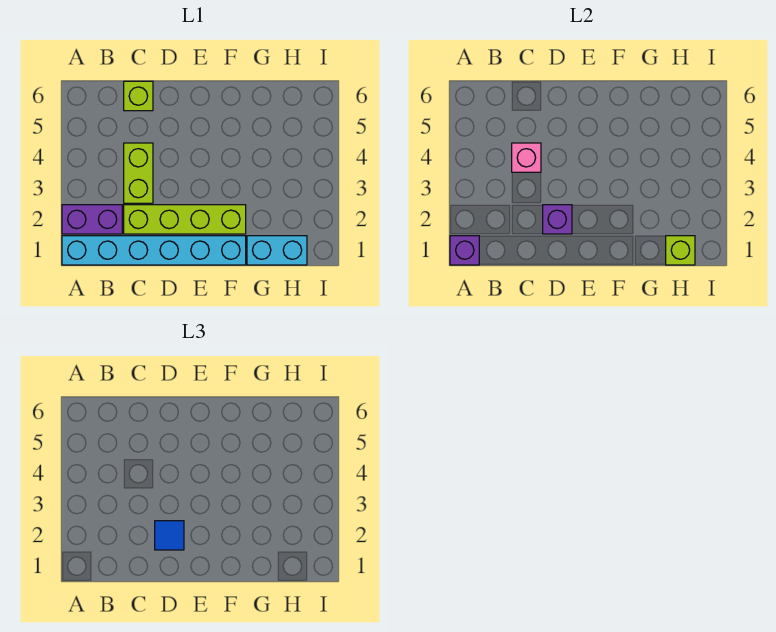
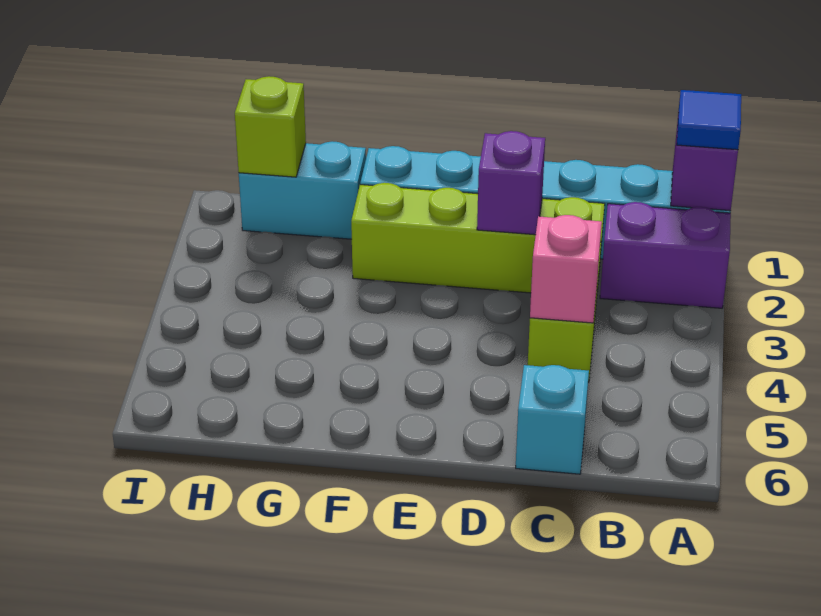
lime brick C6 level 1 -> cyan brick C6 level 1
blue tile D2 level 3 -> blue tile A1 level 3

